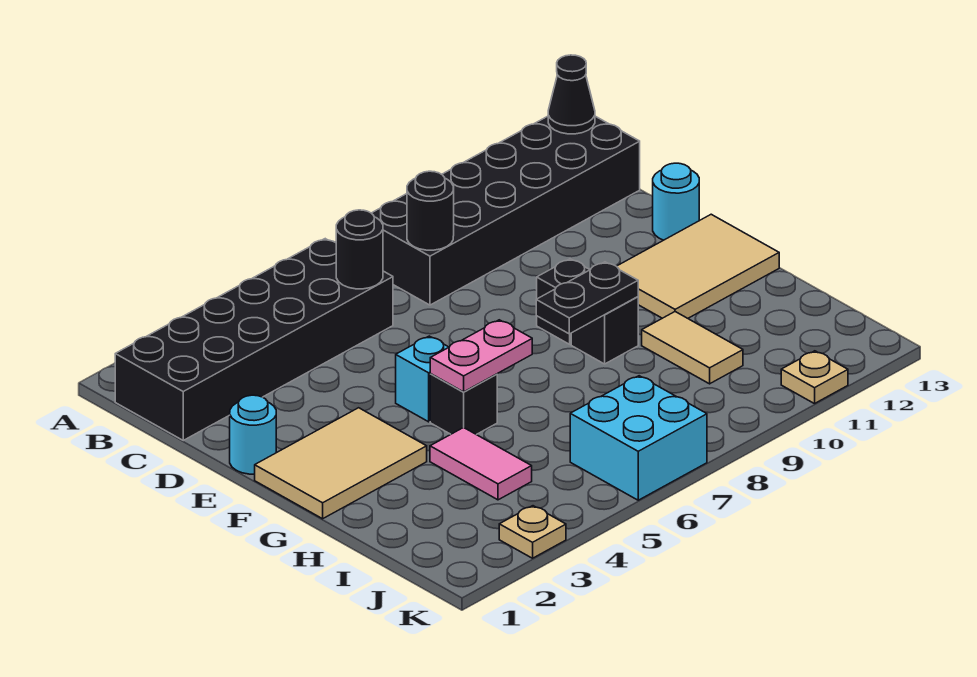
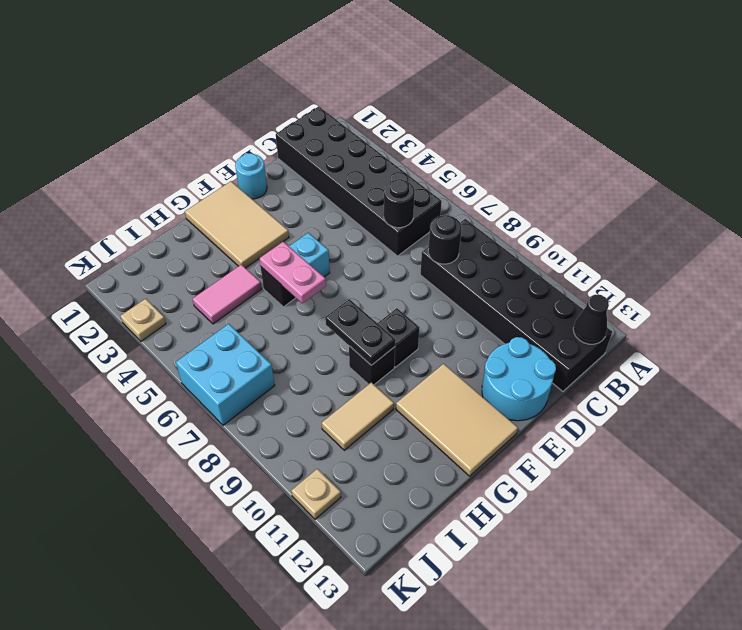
cyan round brick E13 level 1 -> cyan round brick D12:E13 level 1

